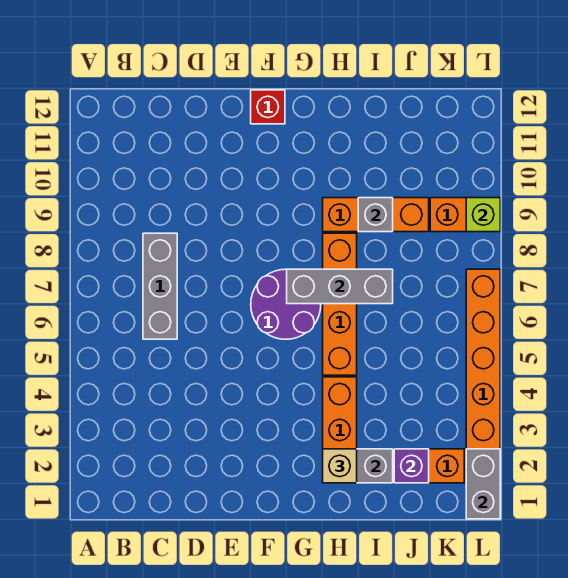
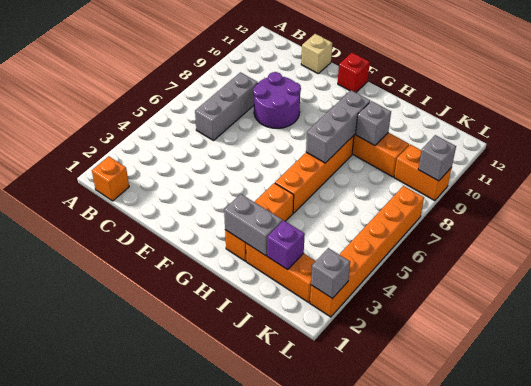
none -> orange brick B1 level 1
purple round brick F6:G7 level 1 -> purple round brick D8:E9 level 1
grey brick G7:I7 level 2 -> grey brick H7:H9 level 2
tan brick H2 level 3 -> tan brick D12 level 1
grey brick L1:L2 level 2 -> grey brick L2 level 2
lime brick L9 level 2 -> grey brick L9 level 2

